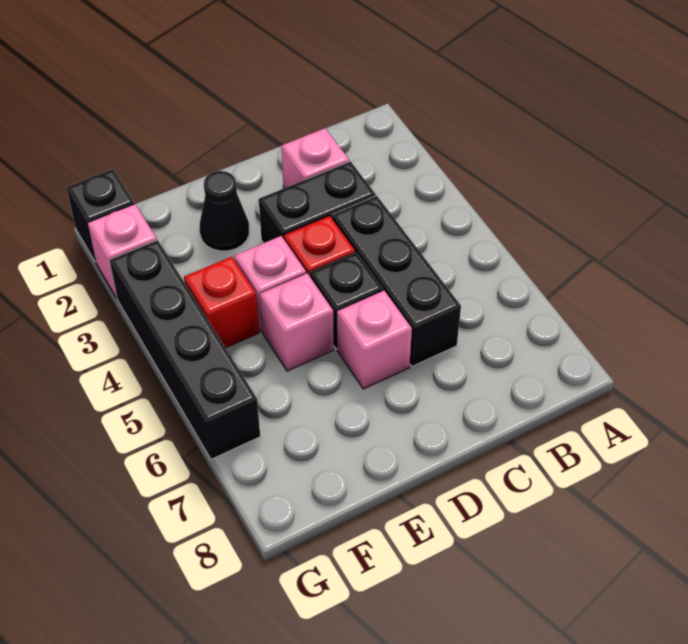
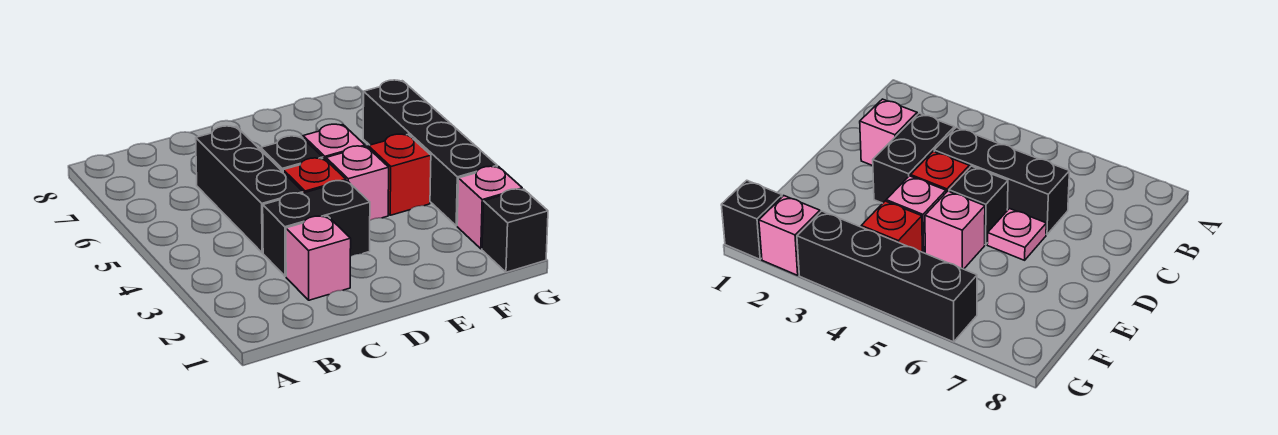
pink brick D6 level 1 -> pink plate D6 level 1
black cone E2 level 1 -> none

